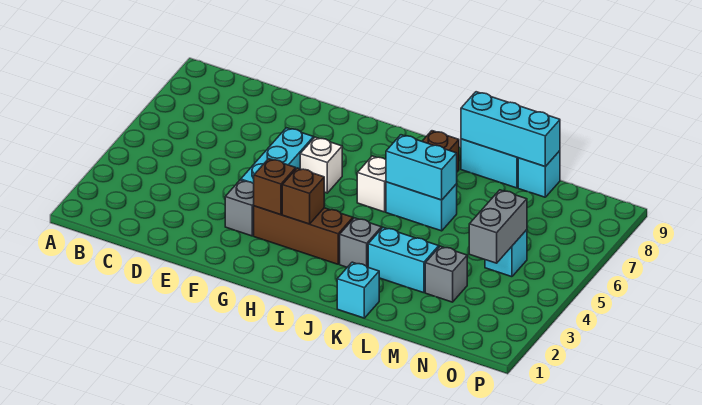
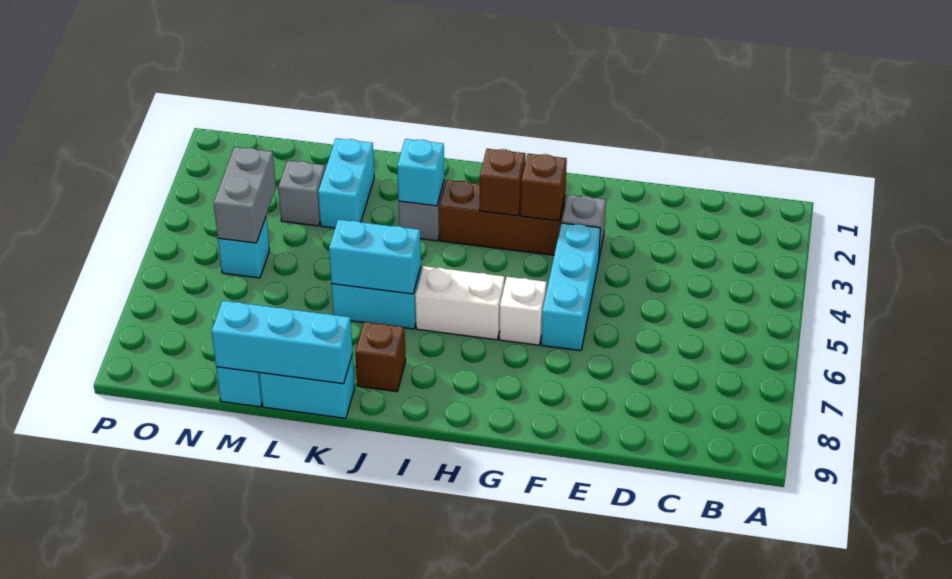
white brick I6 level 1 -> white brick H6:I6 level 1
cyan brick K1 level 1 -> cyan brick J3 level 2
cyan brick K3:L3 level 1 -> cyan brick L2:L3 level 1

